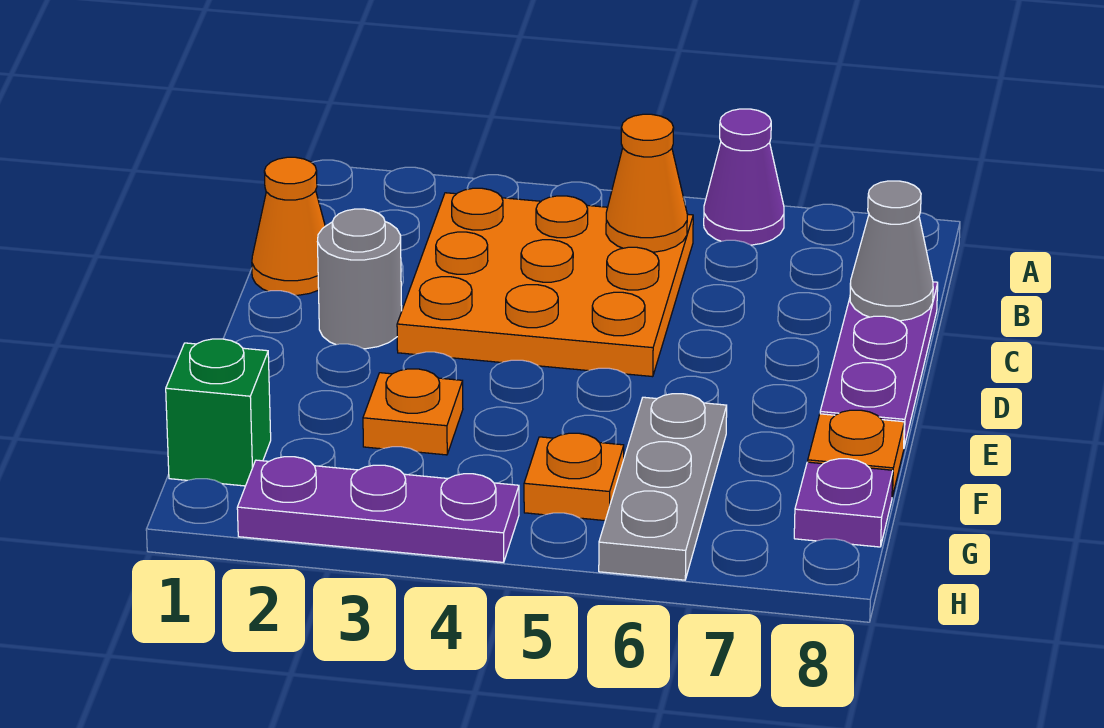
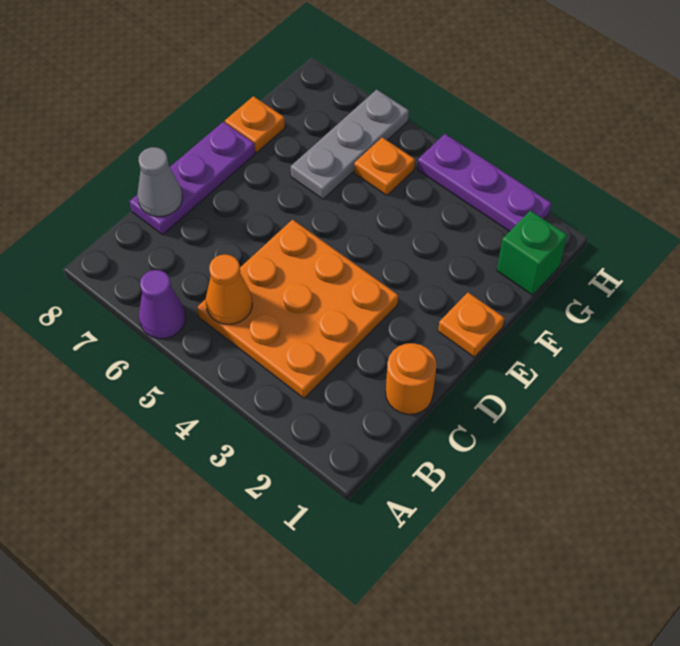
orange cone C1 level 1 -> orange round brick C1 level 1
grey round brick D2 level 1 -> none
orange plate F3 level 1 -> orange plate E1 level 1
purple plate G8 level 1 -> none

